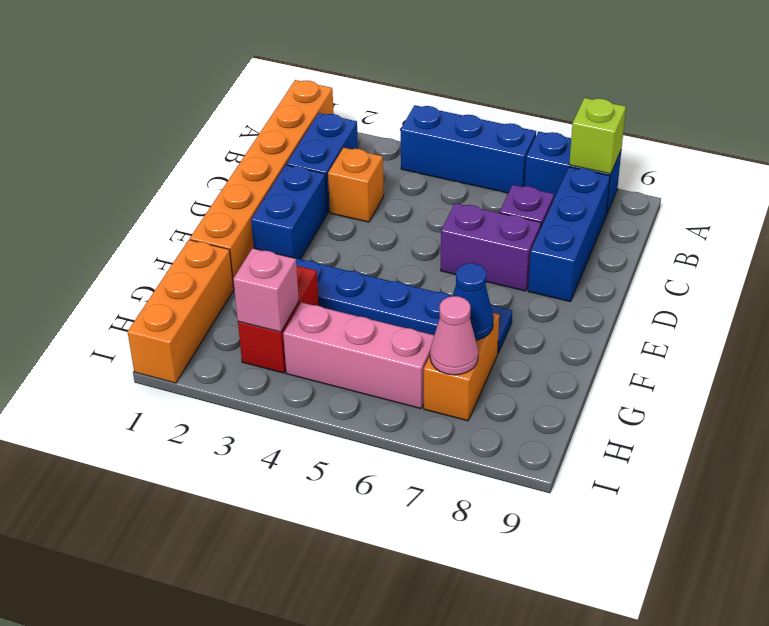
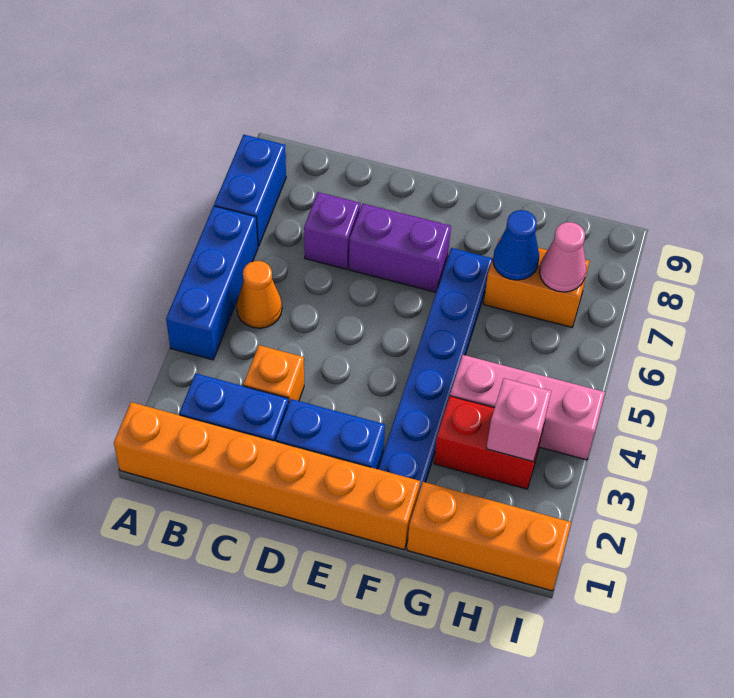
lime brick A8 level 2 -> none
none -> orange cone B5 level 1
blue brick B8:D8 level 1 -> none
purple brick D6:D7 level 1 -> purple brick D7:E7 level 1
pink brick H4:H6 level 1 -> pink brick G4:I4 level 1

